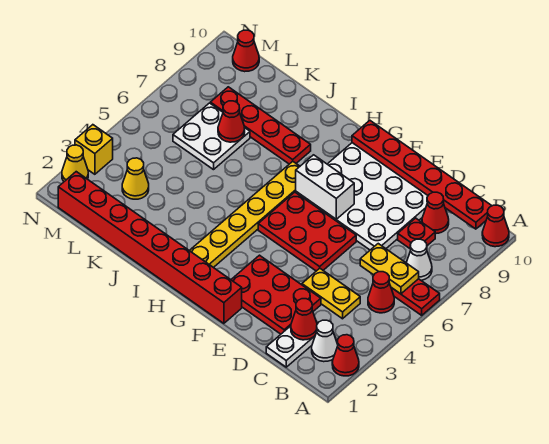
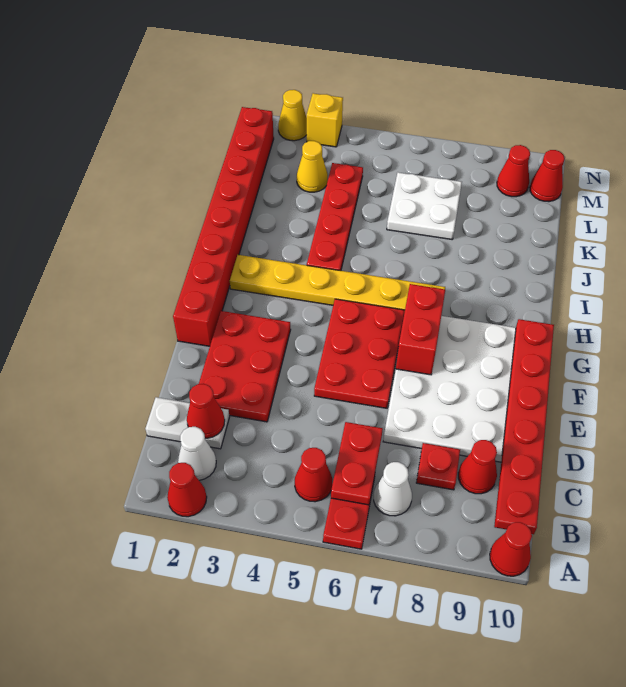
yellow plate B6:C6 level 2 -> red plate B6:C6 level 2
yellow plate C4:D4 level 1 -> none
white brick F7:G7 level 2 -> red brick F7:G7 level 2
red plate I8:L8 level 1 -> red plate I4:L4 level 1
red cone K7 level 2 -> red cone M9 level 1

